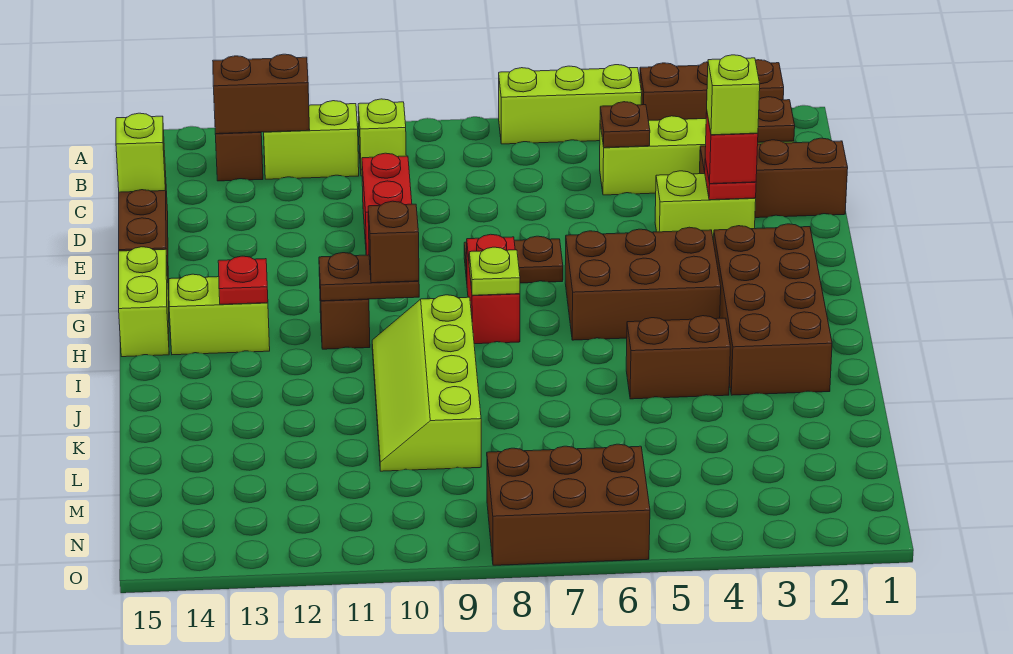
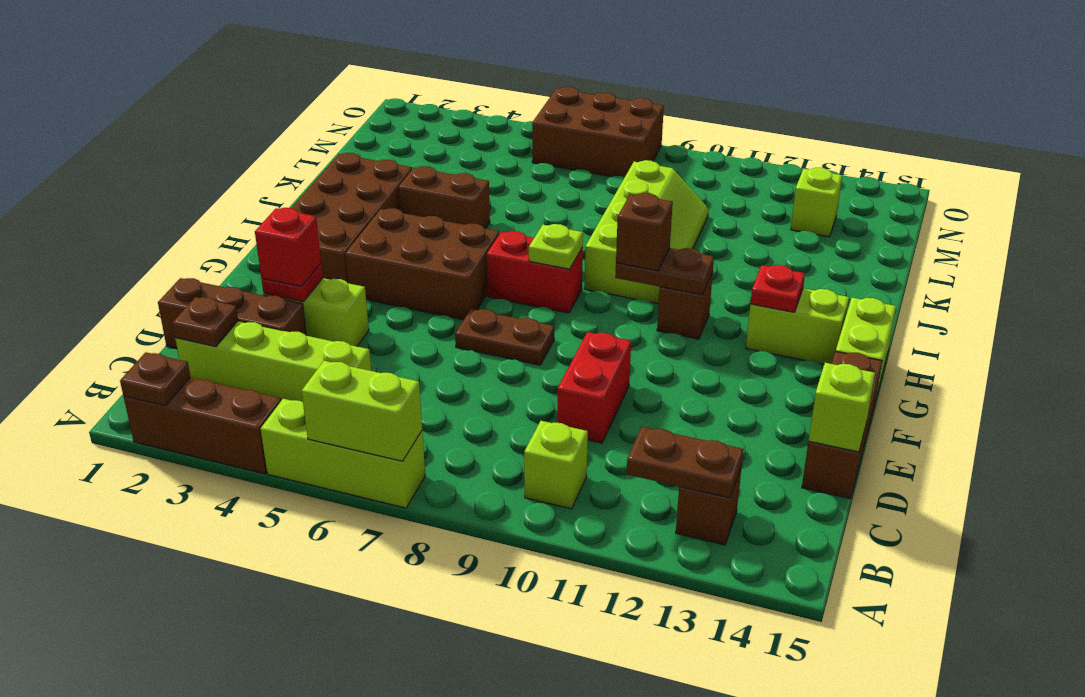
lime brick B11:B12 level 1 -> lime brick A6:A7 level 2
brown brick B12:B13 level 2 -> brown plate B12:B13 level 2
brown plate C5 level 2 -> brown plate A2 level 2
lime brick E3 level 4 -> lime brick M13 level 1
red brick G8:H8 level 1 -> red brick H7:H8 level 1

